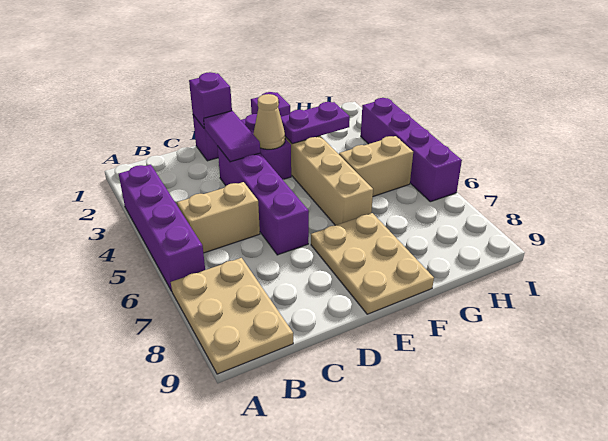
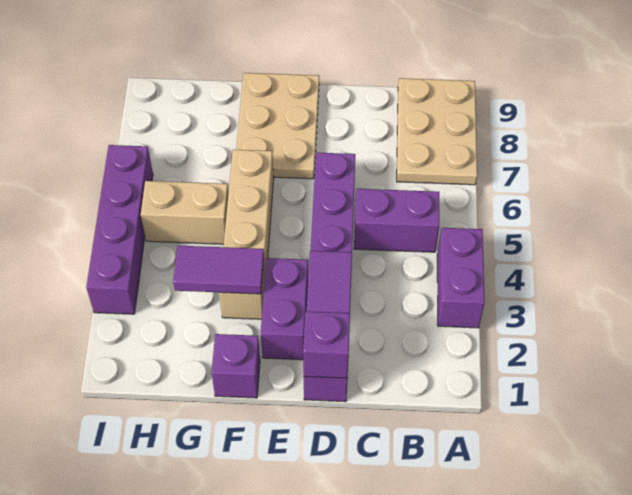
purple brick A3:A6 level 1 -> purple brick A3:A4 level 1
tan brick B5:C5 level 1 -> purple brick B5:C5 level 1
tan cone E3 level 2 -> none
purple plate F3:G3 level 2 -> purple tile F3:G3 level 2

